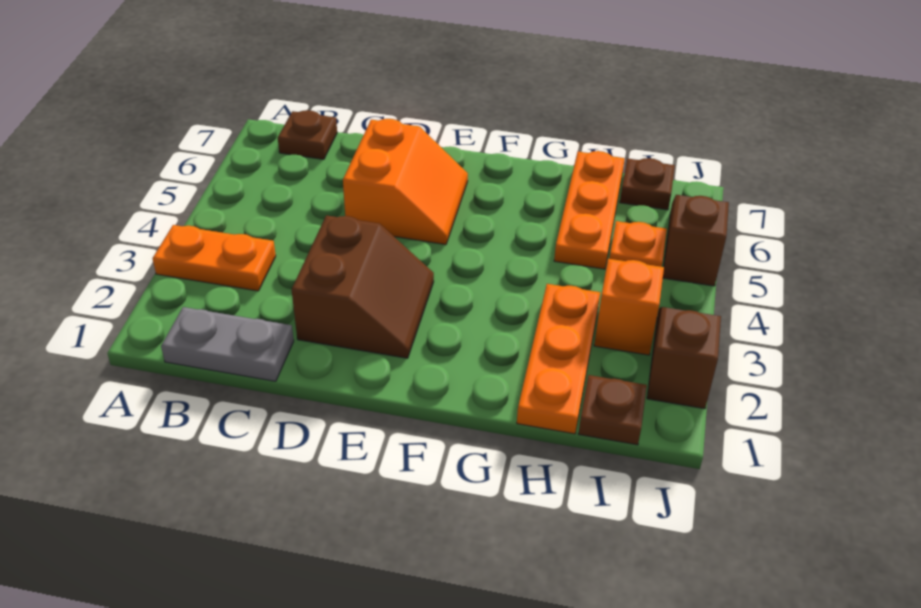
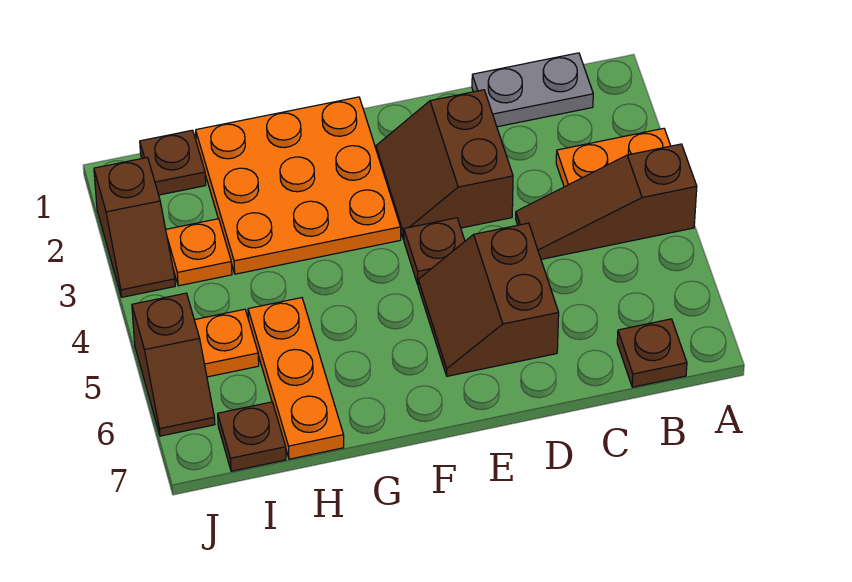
none -> brown slope A4:C4 level 1 top A
orange slope D5:E6 level 1 top D -> brown slope D5:E6 level 1 top D
none -> brown plate E4 level 1
orange plate H1:H3 level 1 -> orange plate F1:H3 level 1
orange brick I3 level 1 -> orange plate I3 level 1

